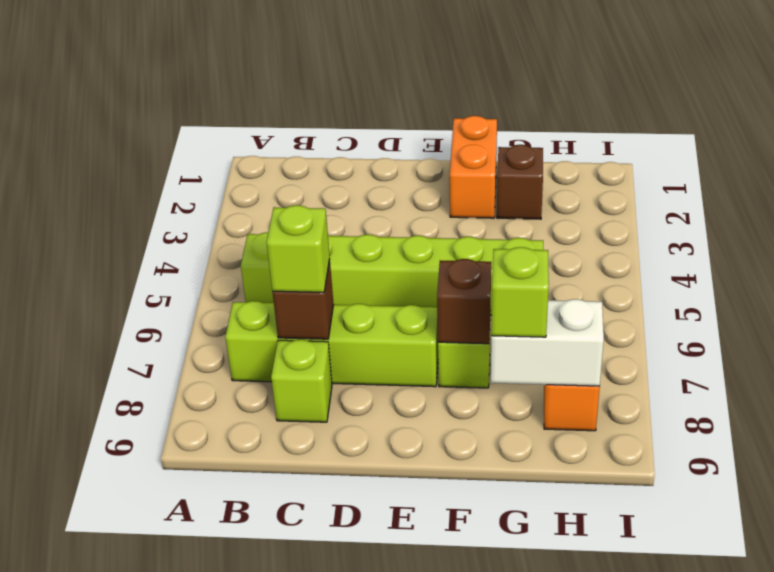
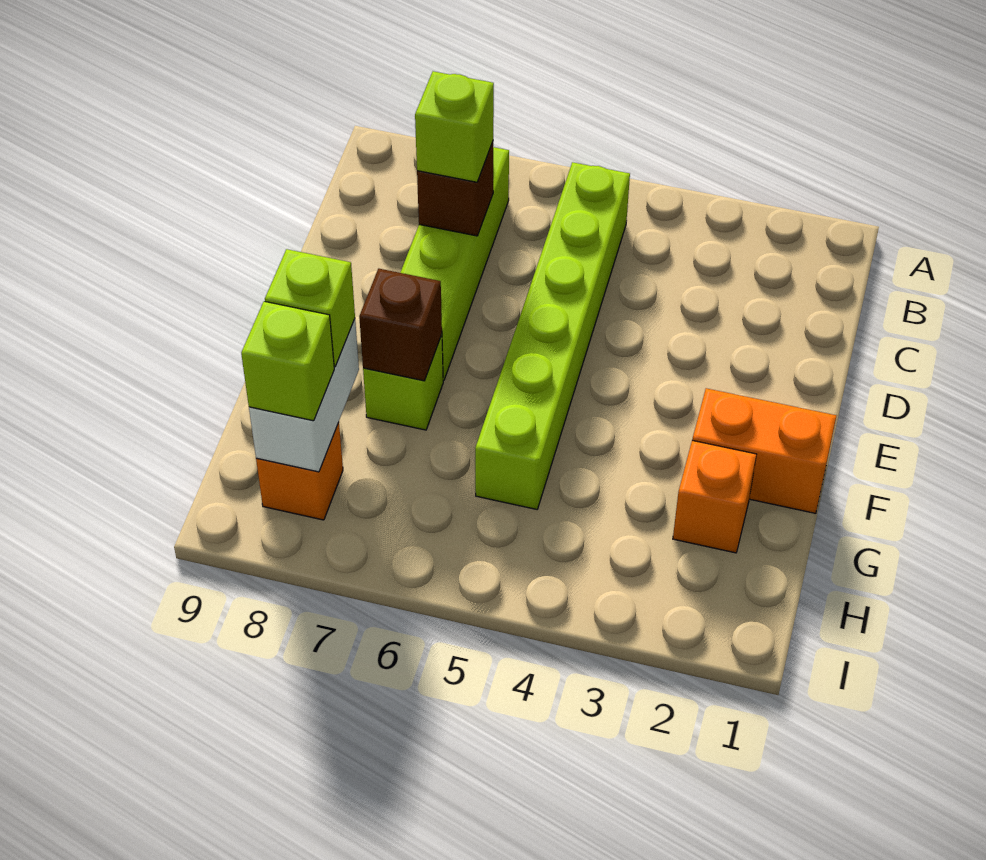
lime brick C8 level 1 -> lime brick H8 level 3
brown brick G2 level 1 -> orange brick G2 level 1

